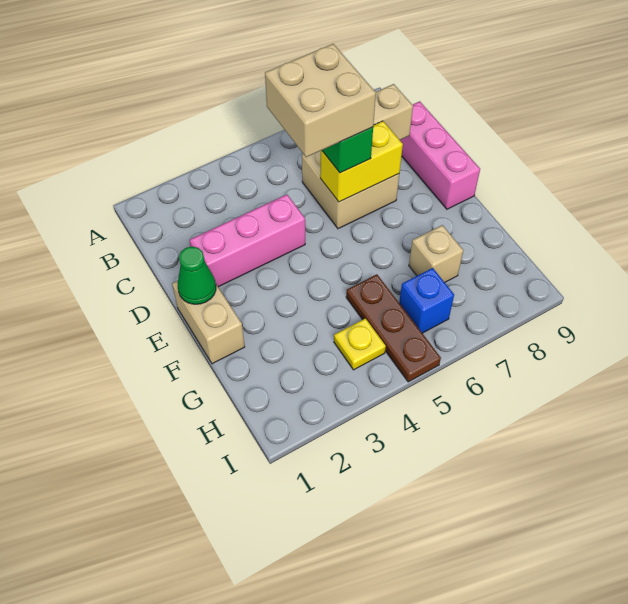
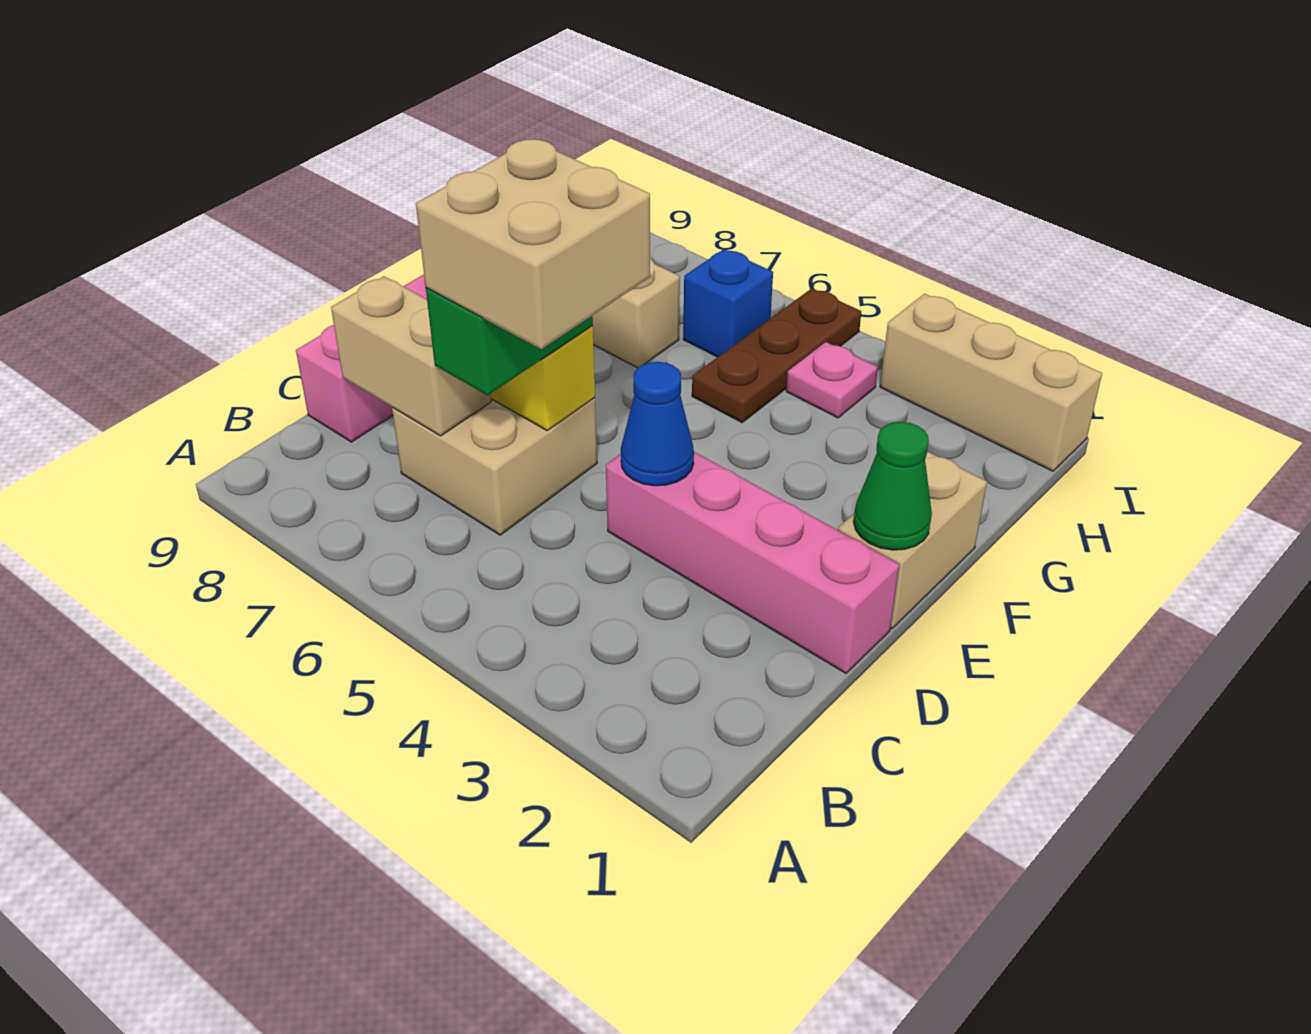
pink brick D2:D4 level 1 -> pink brick D1:D4 level 1
none -> blue cone D4 level 2
yellow plate H4 level 1 -> pink plate H4 level 1
none -> tan brick I1:I3 level 1

